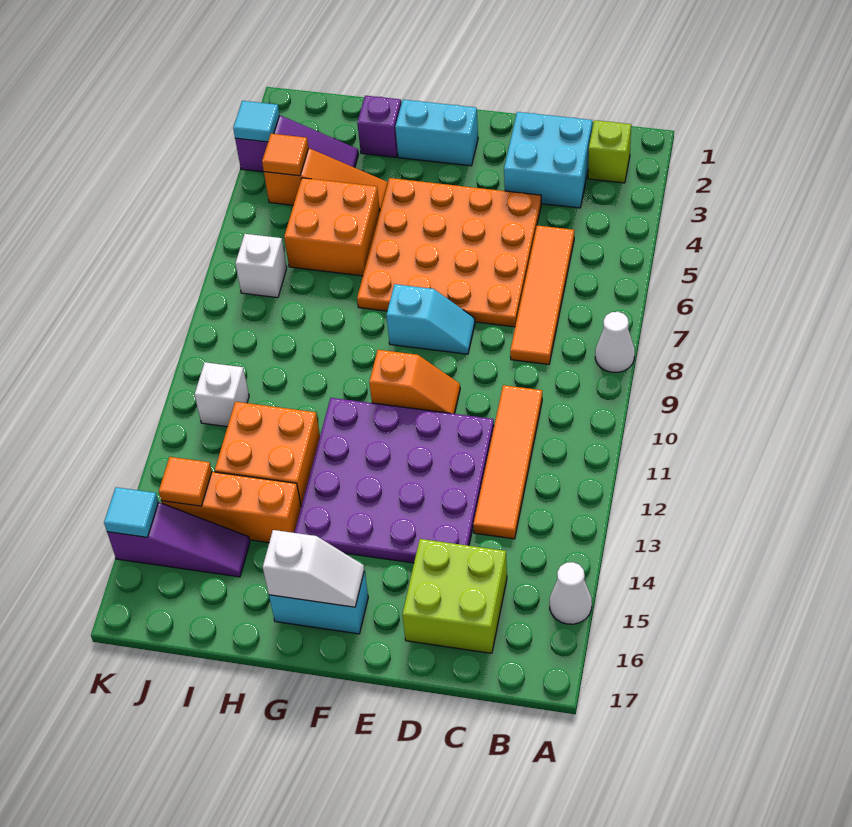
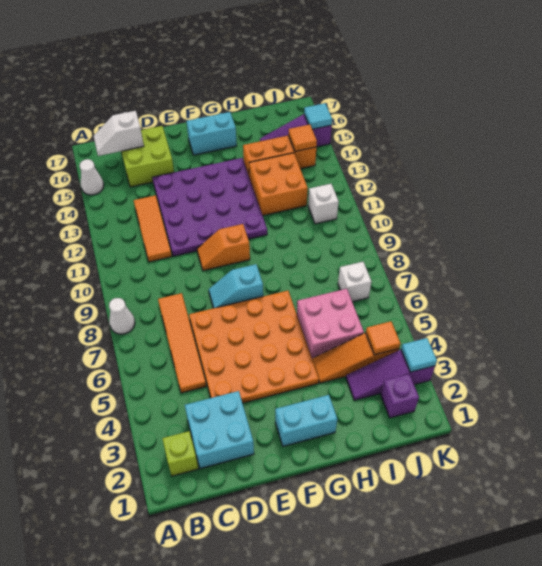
orange tile C10:C13 level 1 -> orange tile C11:C13 level 1
white slope F16:G16 level 2 top G -> white slope B16:C16 level 2 top C
purple brick H2 level 1 -> purple brick J2 level 1
orange brick H5:I6 level 1 -> pink brick H5:I6 level 1

